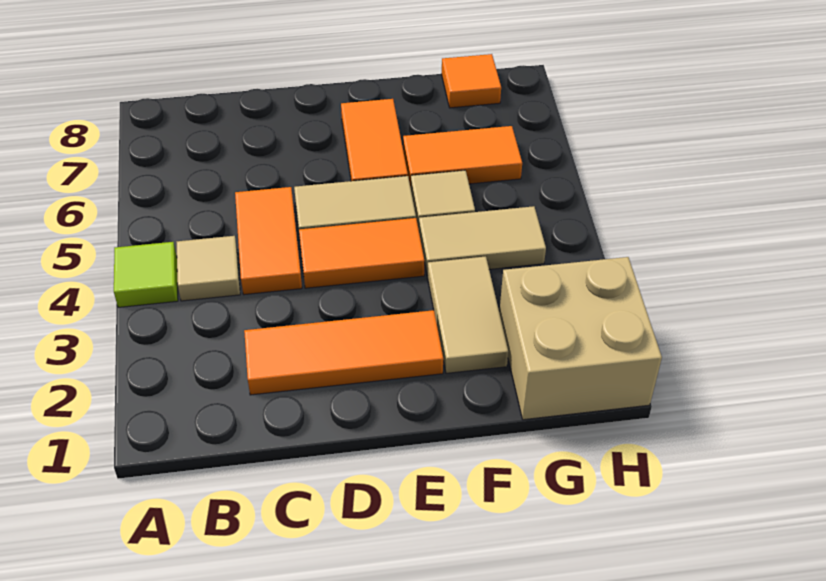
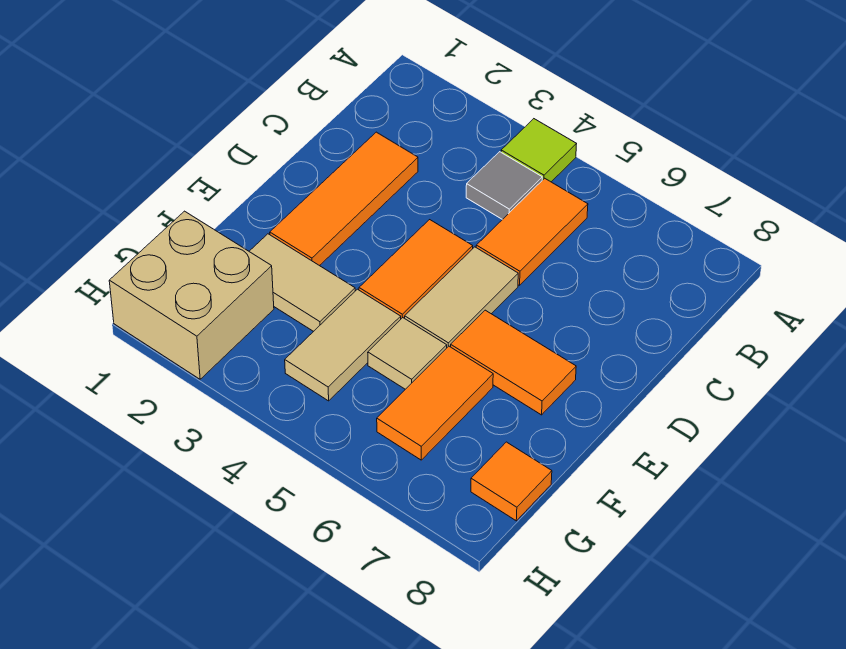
tan tile B4 level 1 -> grey tile B4 level 1
orange tile C4:C5 level 1 -> orange tile B5:C5 level 1

